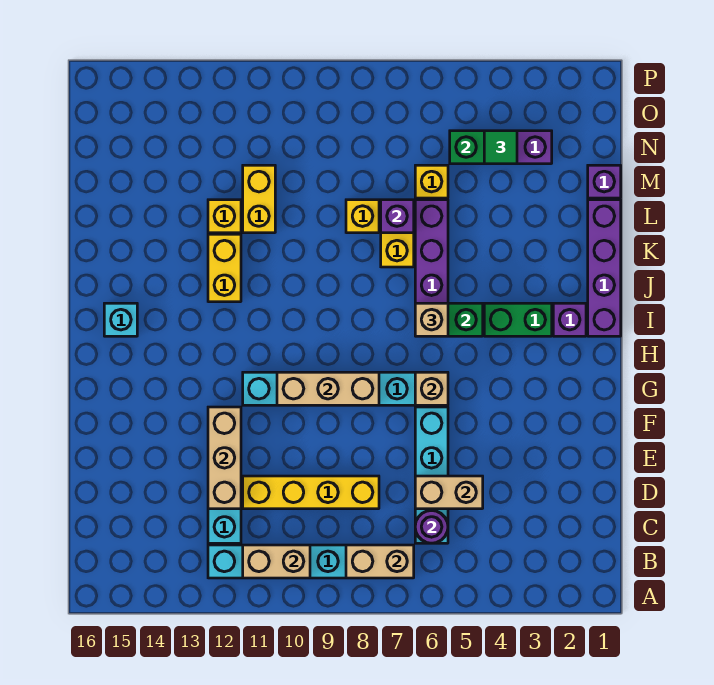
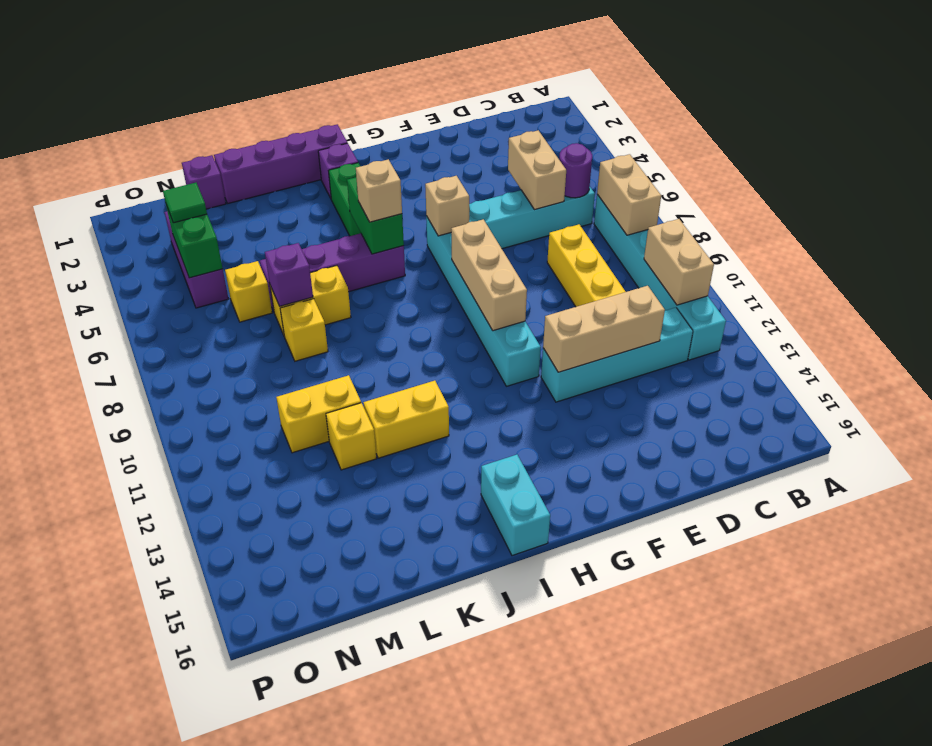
cyan brick I15 level 1 -> cyan brick I15:I16 level 1

